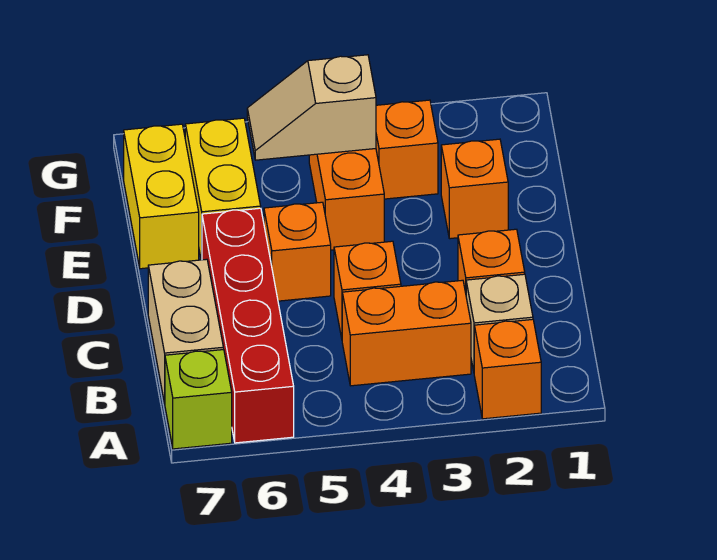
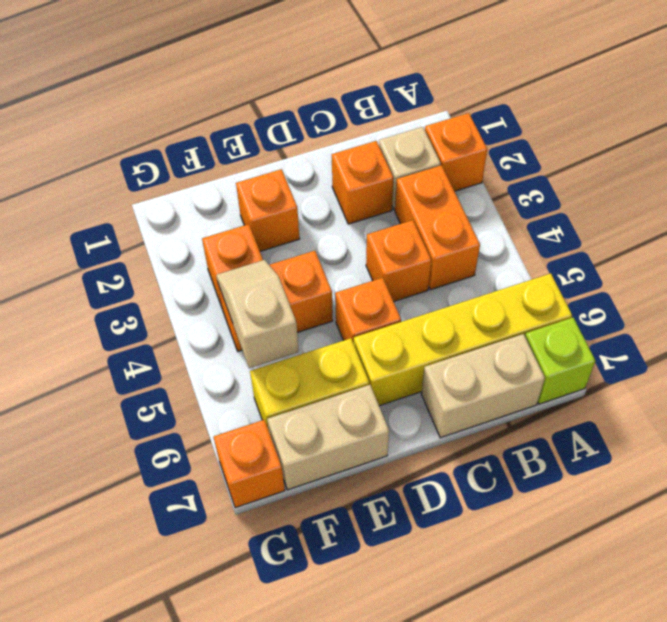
red brick A6:D6 level 1 -> yellow brick A6:D6 level 1
yellow brick E7:F7 level 1 -> tan brick E7:F7 level 1
tan slope F4:F5 level 2 top 4 -> tan slope F4:F5 level 2 top 5
none -> orange brick G7 level 1

